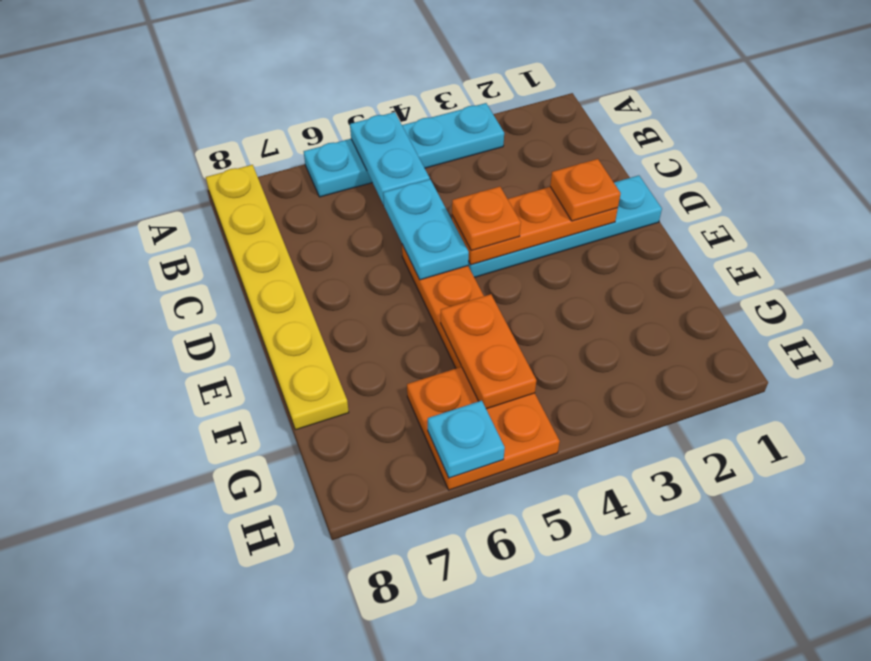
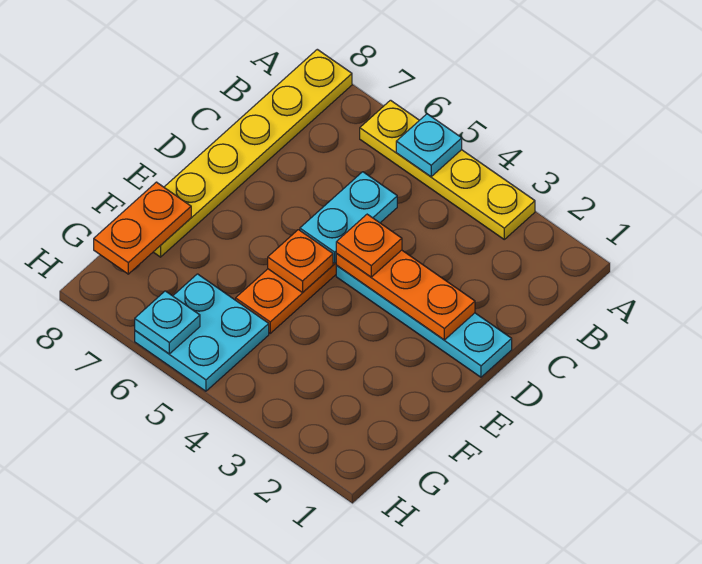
cyan plate A3:A6 level 1 -> yellow plate A3:A6 level 1
cyan plate A5:B5 level 2 -> cyan plate A5 level 2
orange plate D2 level 3 -> orange plate E5 level 2
orange plate F5:G5 level 2 -> orange plate F8:G8 level 2
orange plate G5:H6 level 1 -> cyan plate G5:H6 level 1

